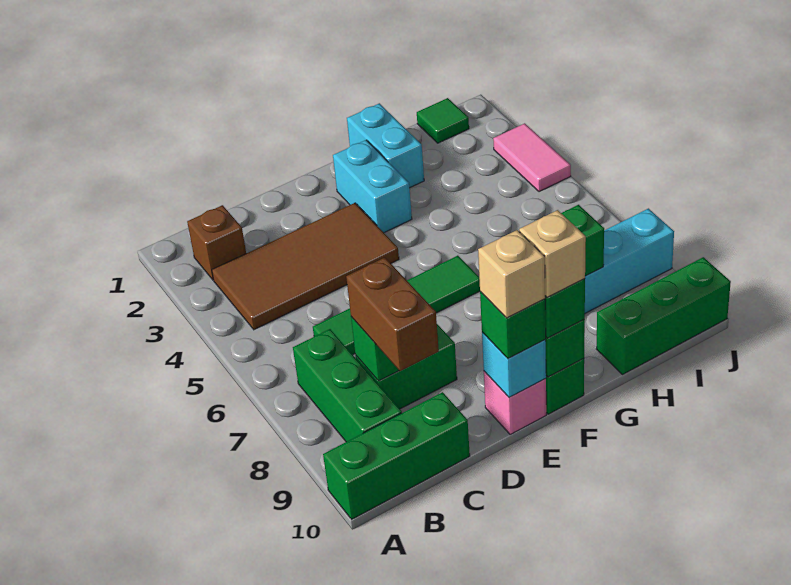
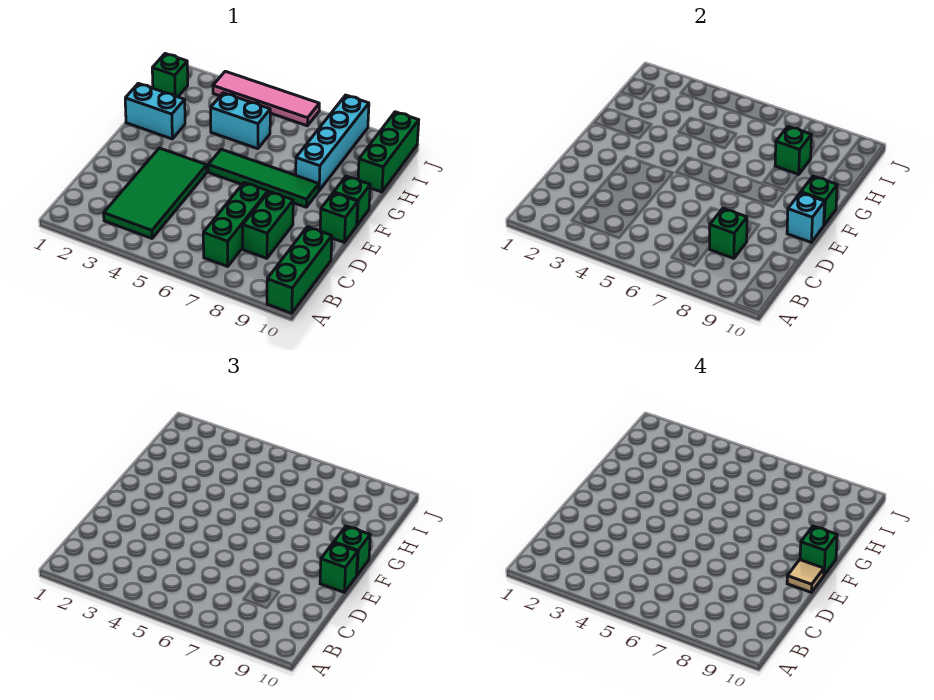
brown brick B2 level 1 -> none
brown tile B3:E4 level 1 -> green tile B3:E4 level 1
green brick B7:B9 level 1 -> green brick B7:D7 level 1
green tile C6:F6 level 1 -> green tile F5:F8 level 1
brown brick C8:C9 level 3 -> none
pink brick E10 level 1 -> green brick E10 level 1
tan brick E10 level 4 -> tan tile E10 level 4
cyan brick F2:F3 level 1 -> cyan brick H4:H5 level 1
tan brick F10 level 4 -> green brick F10 level 4
green tile I1 level 1 -> green brick I1 level 1
pink tile J3:J4 level 1 -> pink tile J3:J6 level 1

